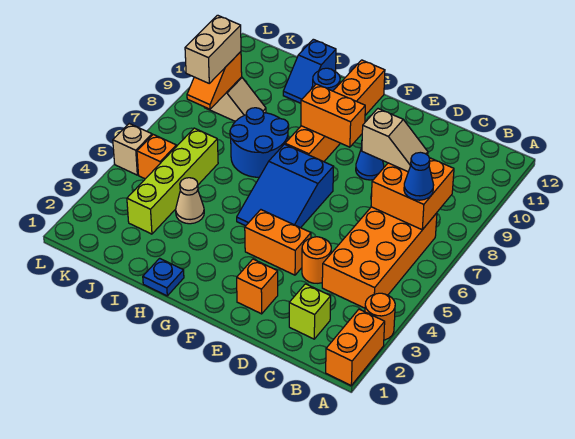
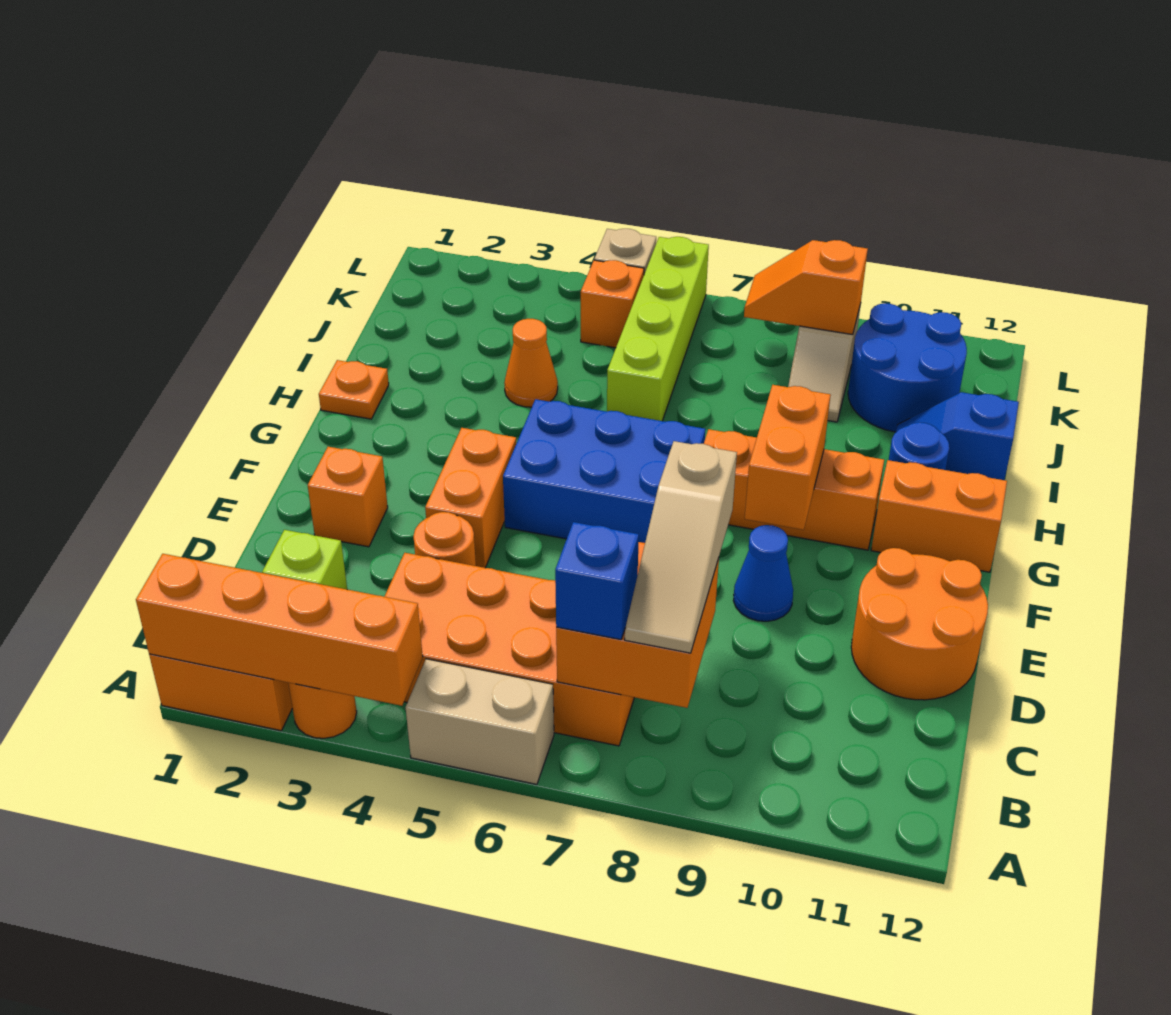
none -> orange brick A1:A4 level 2
blue cone B7 level 3 -> blue brick B7 level 3
tan slope C8:D8 level 3 top D -> tan slope B8:D8 level 3 top D
none -> orange round brick D11:E12 level 1
blue slope F5:G7 level 1 top 7 -> blue brick F5:G7 level 1
blue plate H1 level 1 -> orange plate H1 level 1
blue round brick H7:I8 level 1 -> blue round brick J10:K11 level 1
tan cone I4 level 1 -> orange cone I4 level 1
lime brick J3:J6 level 1 -> lime brick I6:L6 level 1
tan brick K8:K9 level 3 -> tan brick A5:A6 level 1

